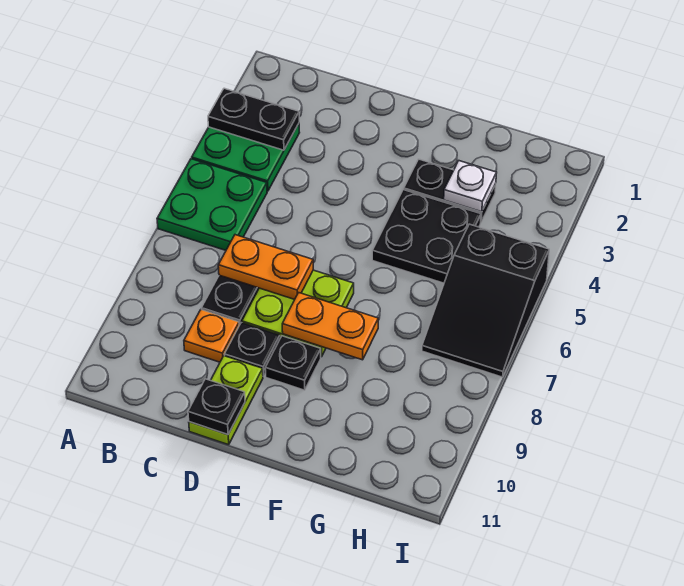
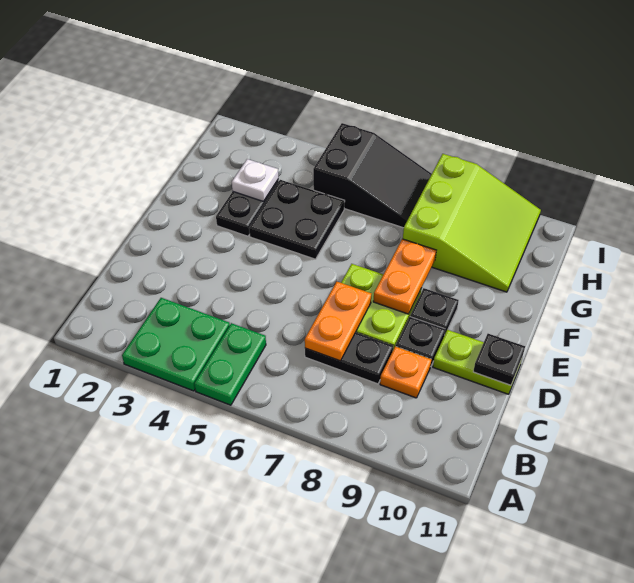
black plate A3:B3 level 2 -> none
green plate A5:B6 level 1 -> green plate A5:B5 level 1
none -> lime slope G8:I10 level 1 top 8

